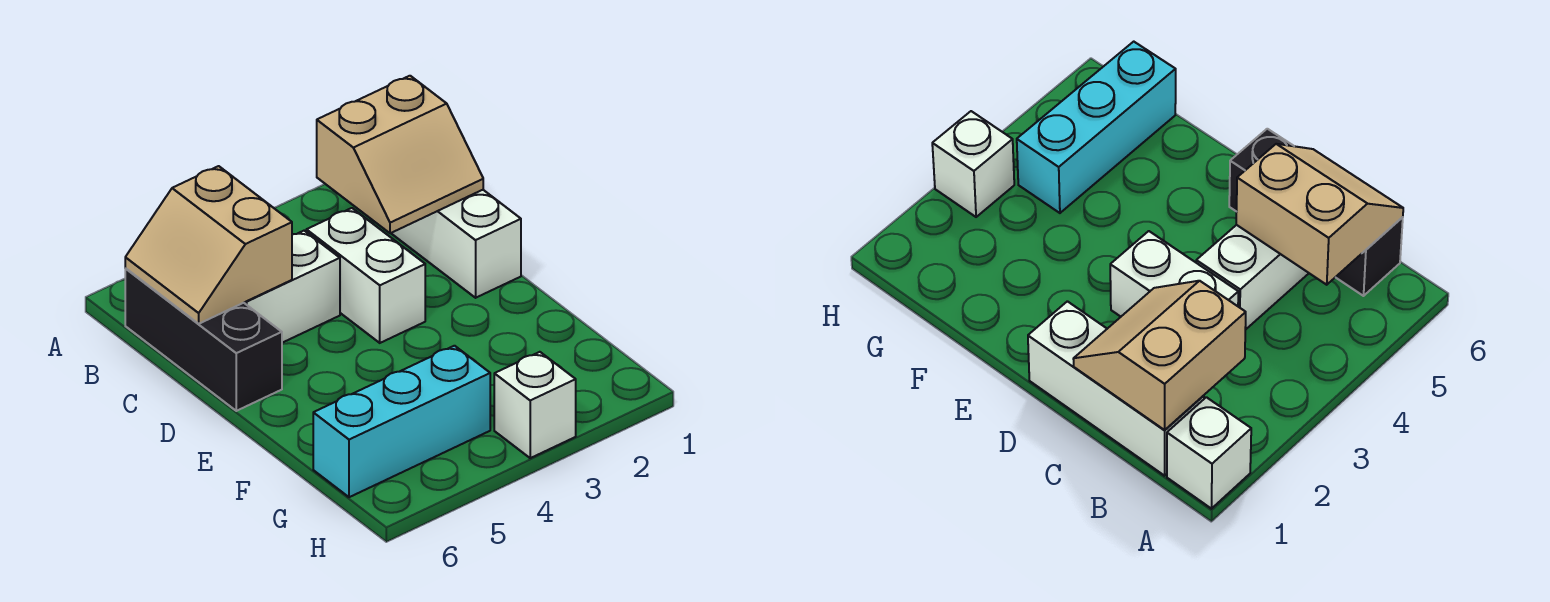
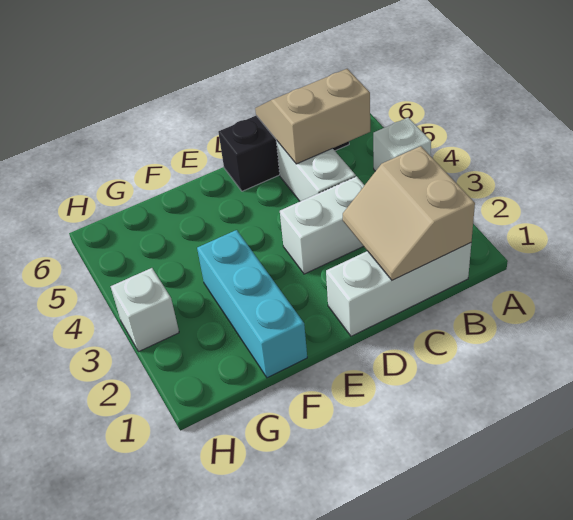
white brick A1 level 1 -> white brick A4 level 1
cyan brick G4:G6 level 1 -> cyan brick F1:F3 level 1

